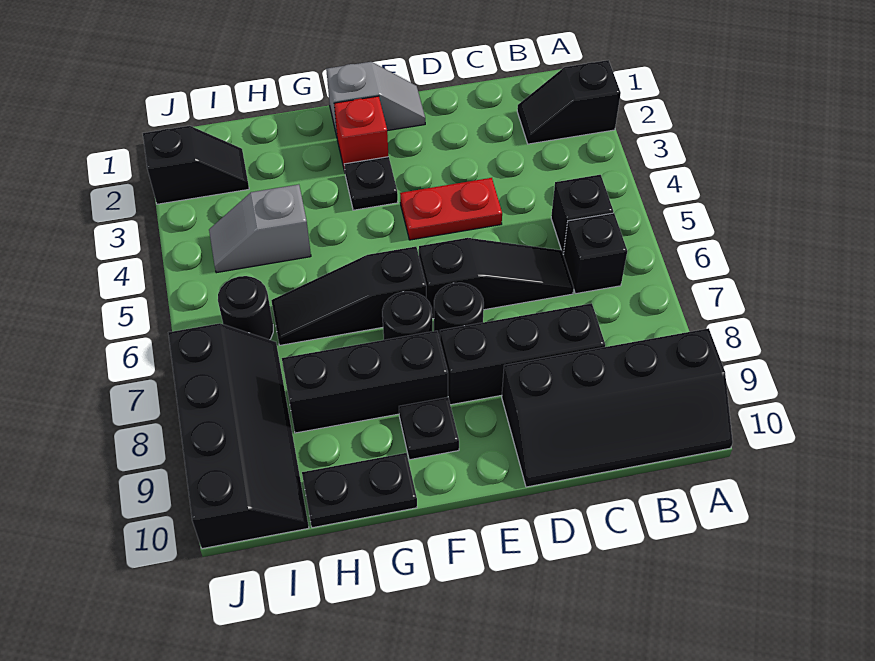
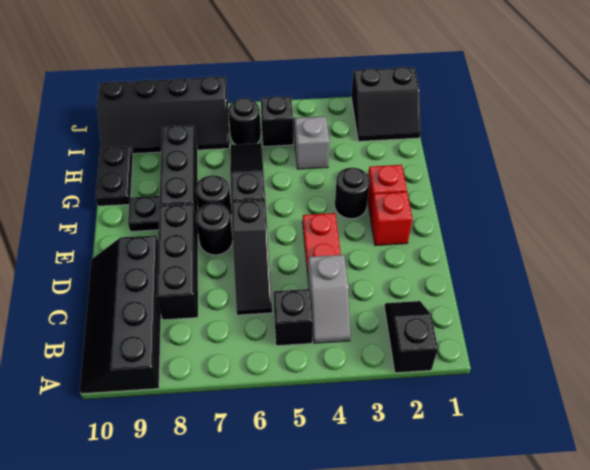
black brick B6 level 1 -> black brick I5 level 1
grey slope E1:F1 level 1 top F -> grey slope B4:C4 level 1 top C
none -> red brick E2 level 1
black plate F3 level 1 -> black round brick F3 level 1
black slope I2:J2 level 1 top J -> black slope I1:J2 level 1 top J

